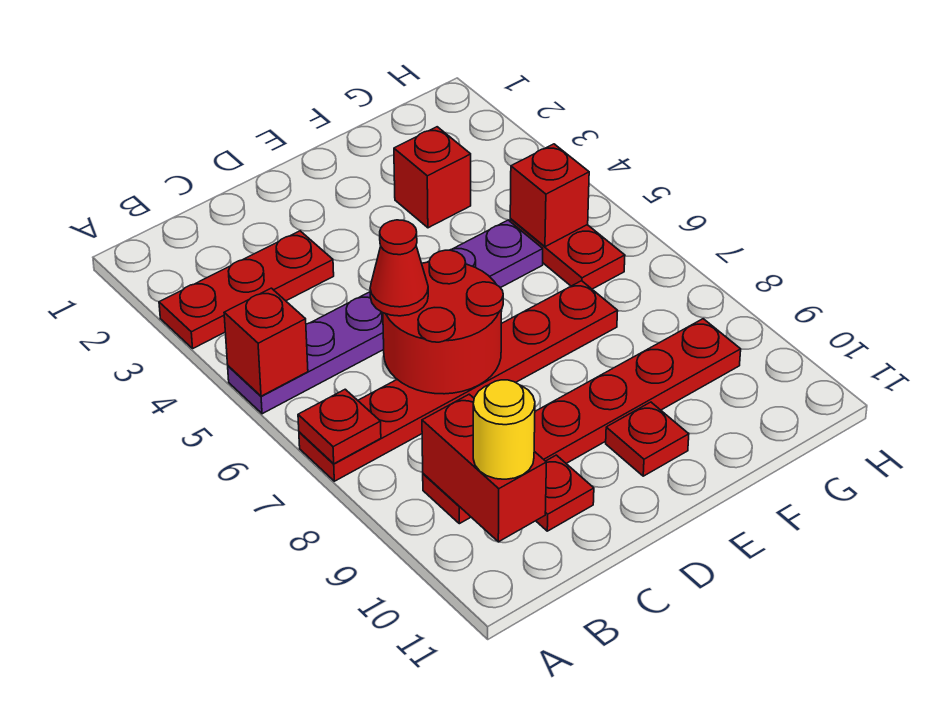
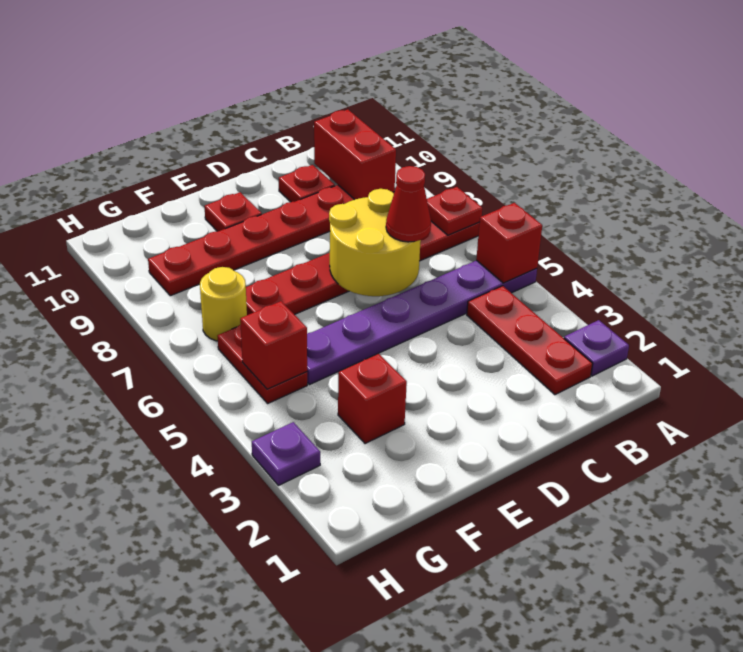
none -> purple plate A2 level 1
red plate A3:C3 level 1 -> red plate B2:B4 level 1
yellow round brick B10 level 3 -> yellow round brick G7 level 1
red round brick C6:D7 level 2 -> yellow round brick C6:D7 level 2
none -> purple plate H3 level 1

